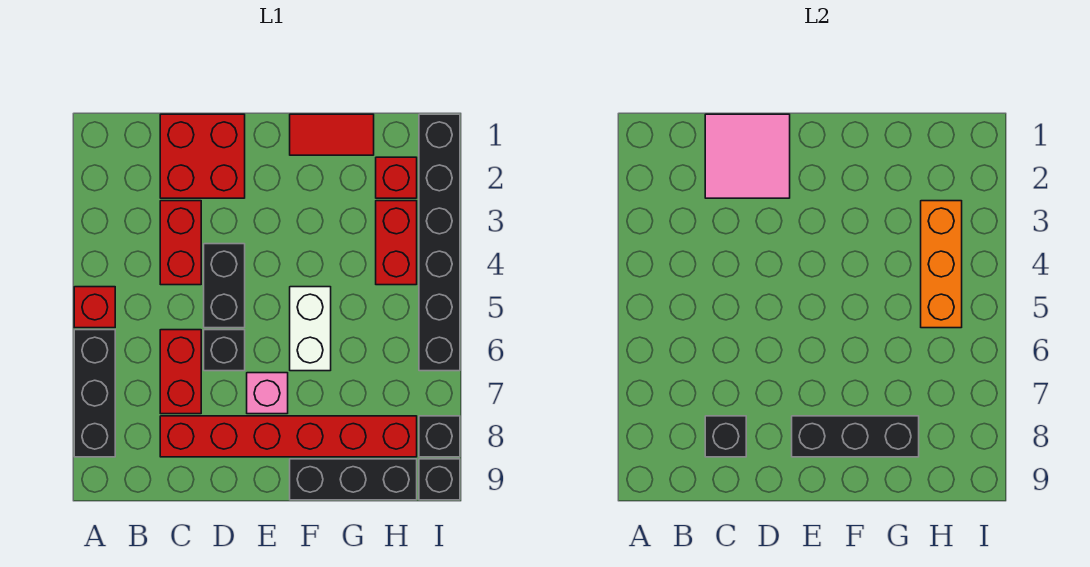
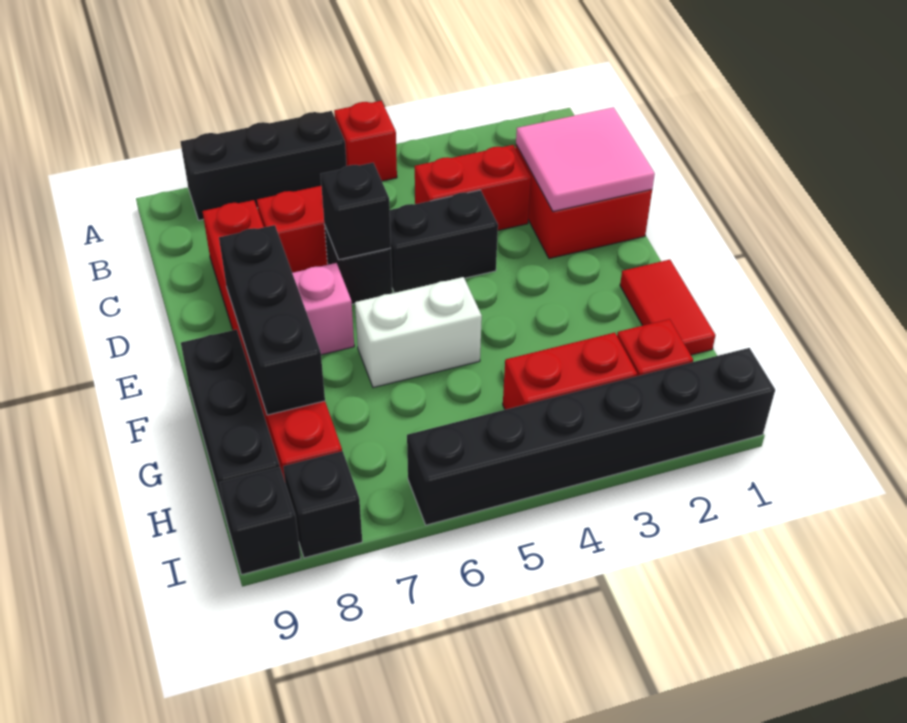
black brick C8 level 2 -> black brick D6 level 2
orange brick H3:H5 level 2 -> none

